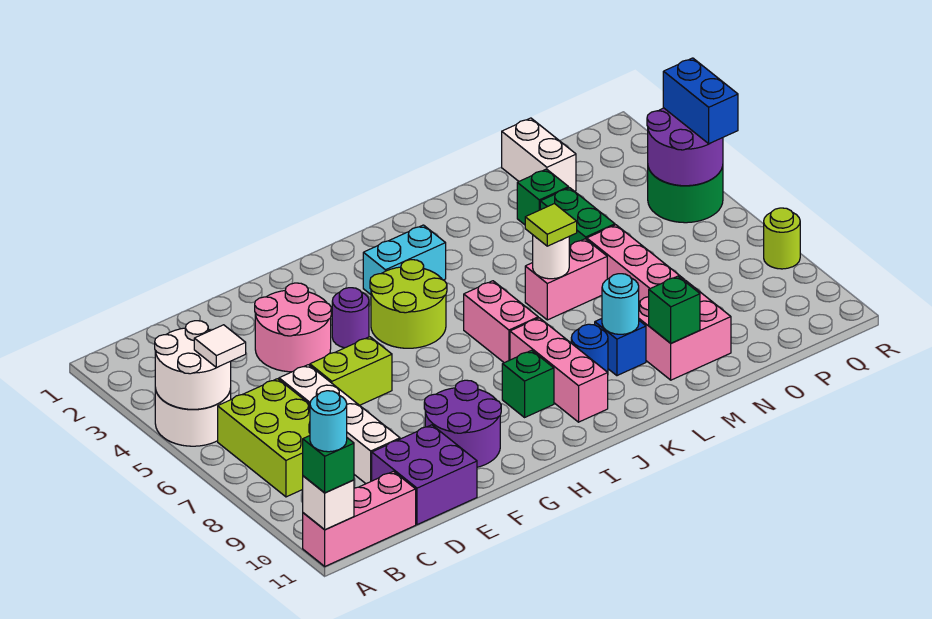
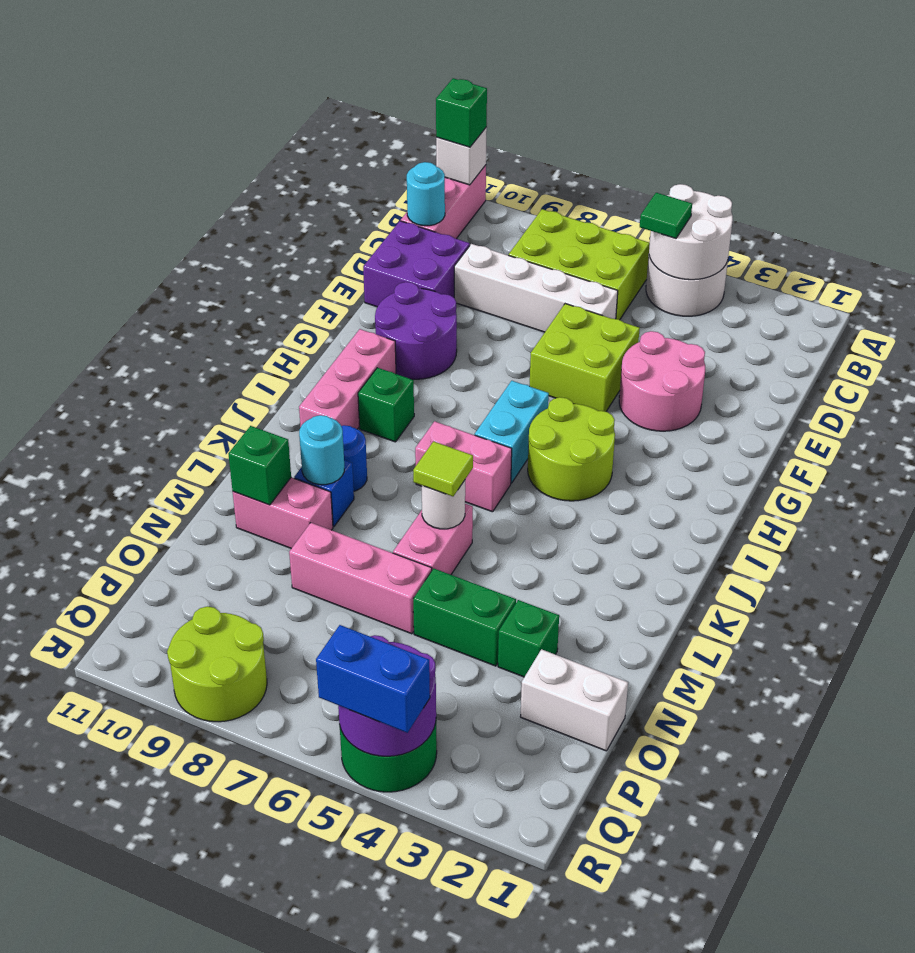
cyan round brick A11 level 4 -> cyan round brick C11 level 2
white tile B5 level 3 -> green tile B5 level 3
lime brick E6:F6 level 1 -> lime brick E5:F6 level 1
purple round brick G4 level 1 -> none
cyan brick I3:J3 level 1 -> cyan brick H6:I6 level 1
pink brick J8:J10 level 1 -> pink brick H10:J10 level 1
pink brick M9:N10 level 1 -> pink brick M9:M10 level 1
lime round brick R8 level 1 -> lime round brick Q8:R9 level 1

